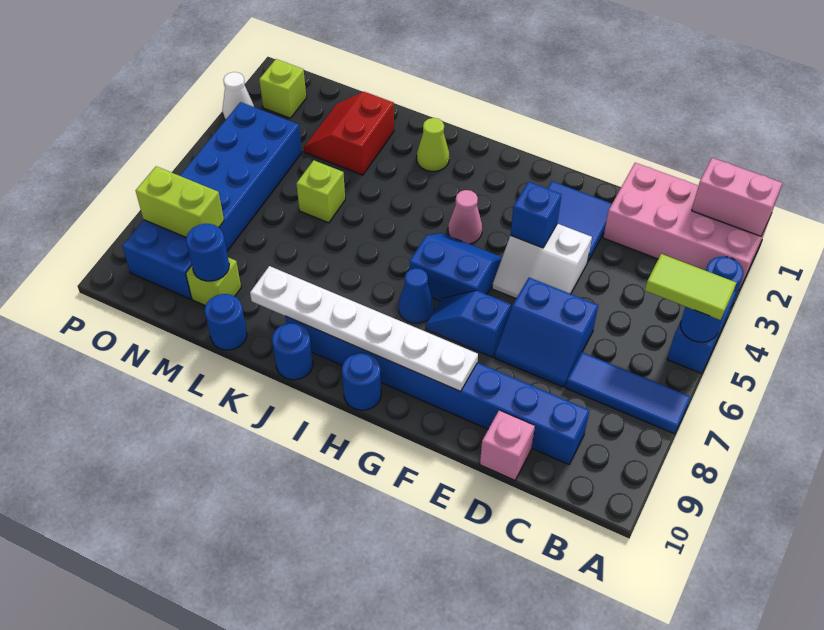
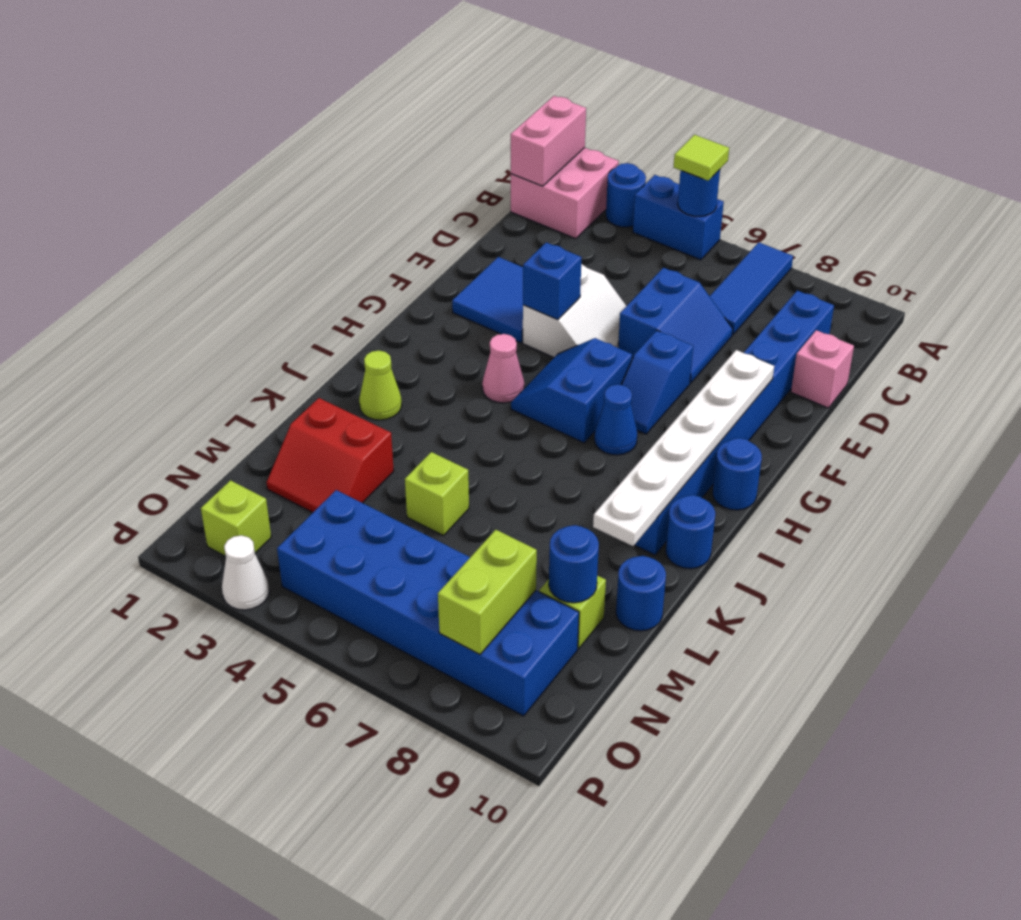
pink brick A1:D2 level 1 -> pink brick A1:B2 level 1
lime tile A5:B5 level 3 -> lime tile A5 level 3

